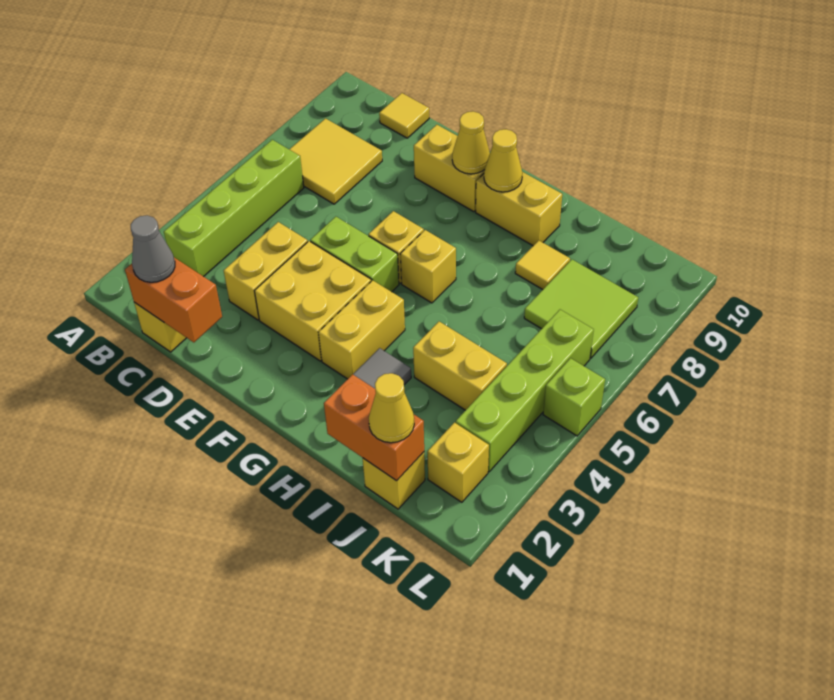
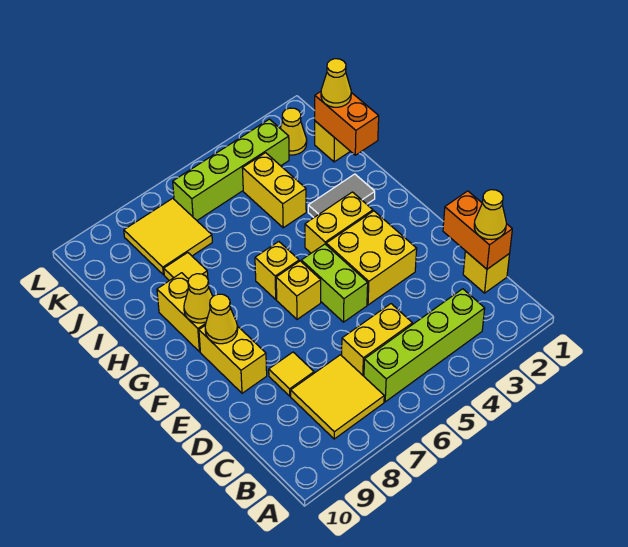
grey cone C1 level 3 -> yellow cone C1 level 3
yellow tile C10 level 1 -> yellow tile D8 level 1
yellow brick D3:D4 level 1 -> yellow brick C5:C6 level 1
lime tile J7:K8 level 1 -> yellow tile J7:K8 level 1
yellow brick K2 level 1 -> yellow cone K2 level 1
lime brick L5 level 1 -> none

